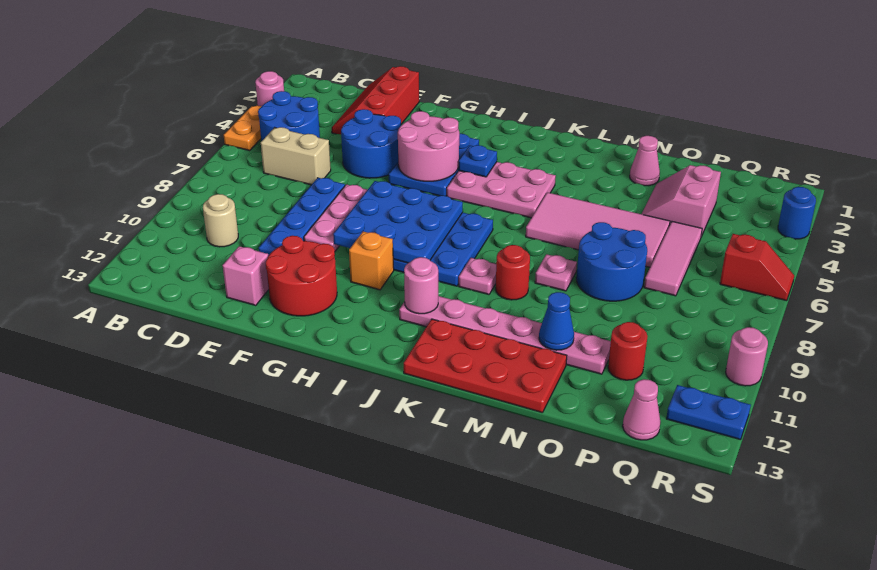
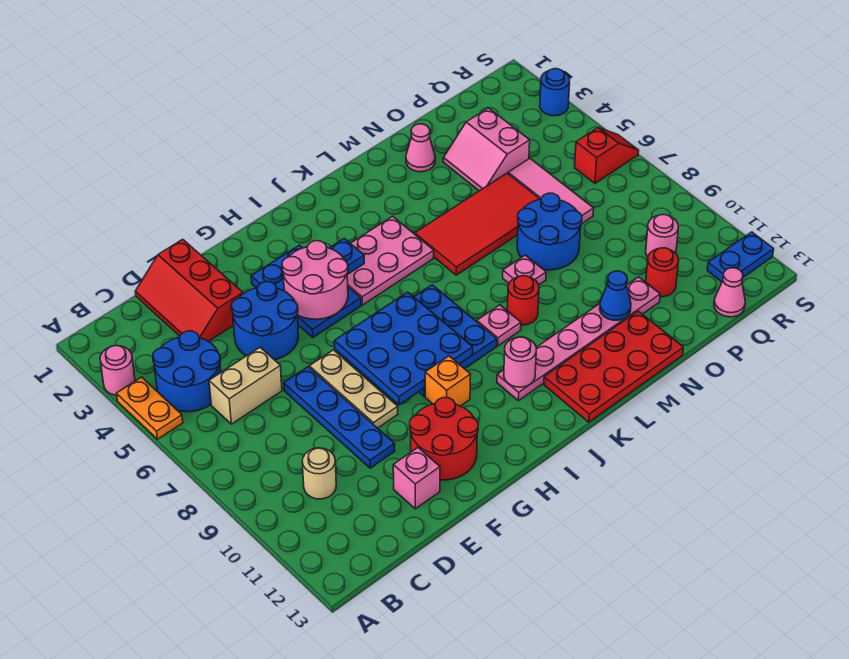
pink plate F7:F9 level 1 -> tan plate F7:F9 level 1
pink tile L5:O6 level 1 -> red tile L5:O6 level 1
pink round brick S10 level 1 -> pink round brick Q10 level 1

